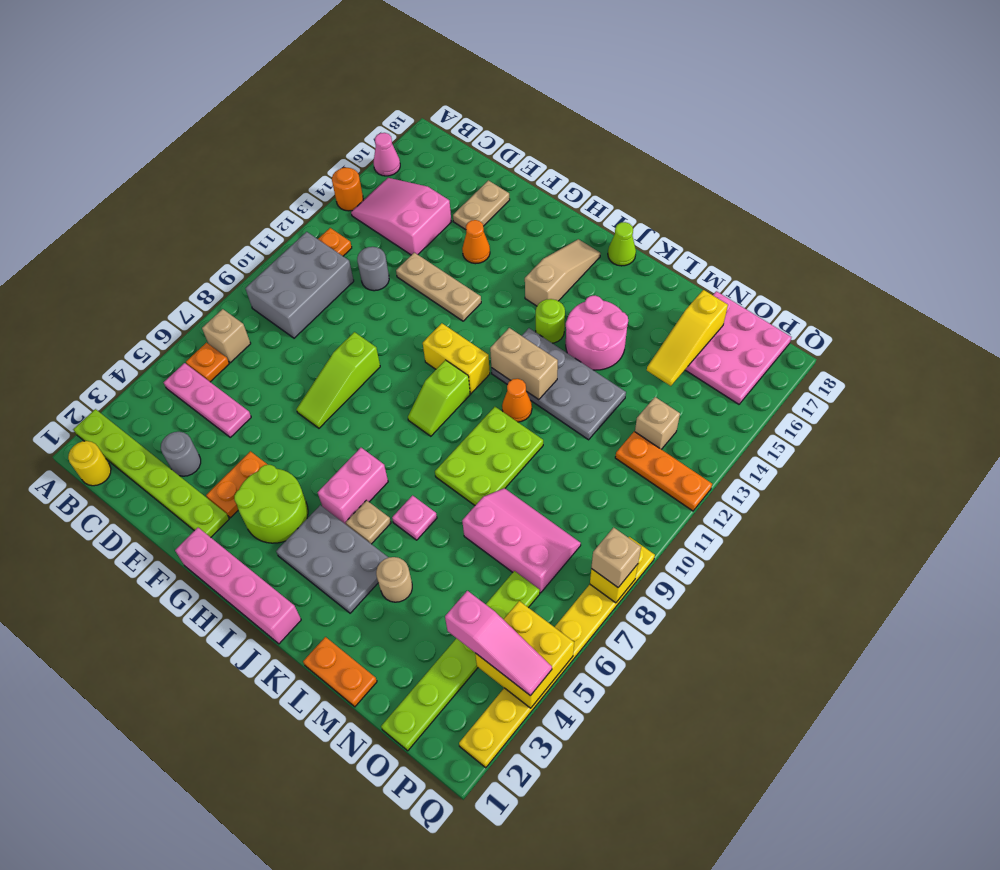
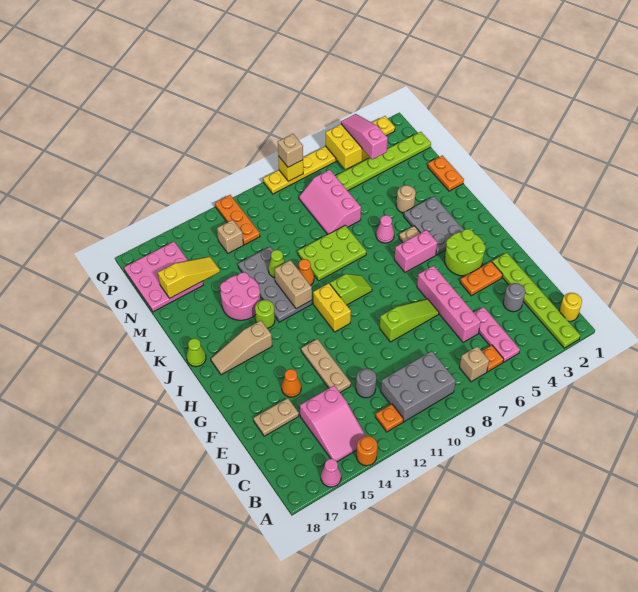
pink brick G1:J1 level 1 -> pink brick D6:G6 level 1
pink plate K6 level 1 -> pink cone K6 level 1
none -> lime cone L12 level 2

